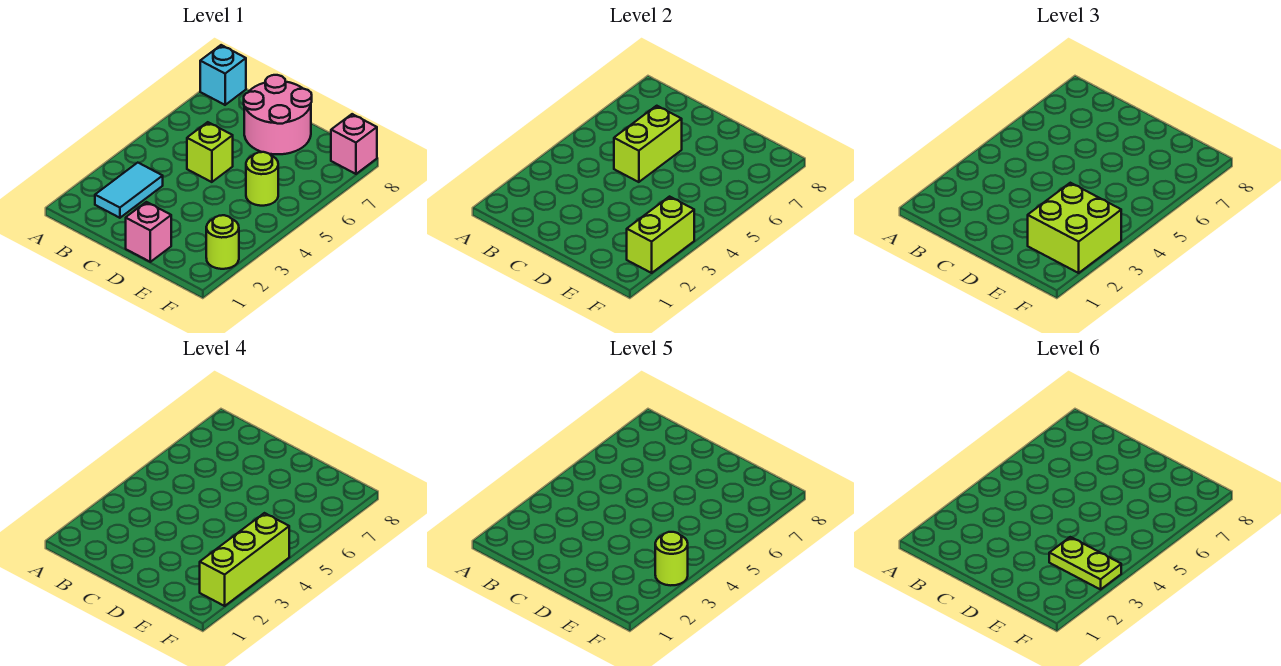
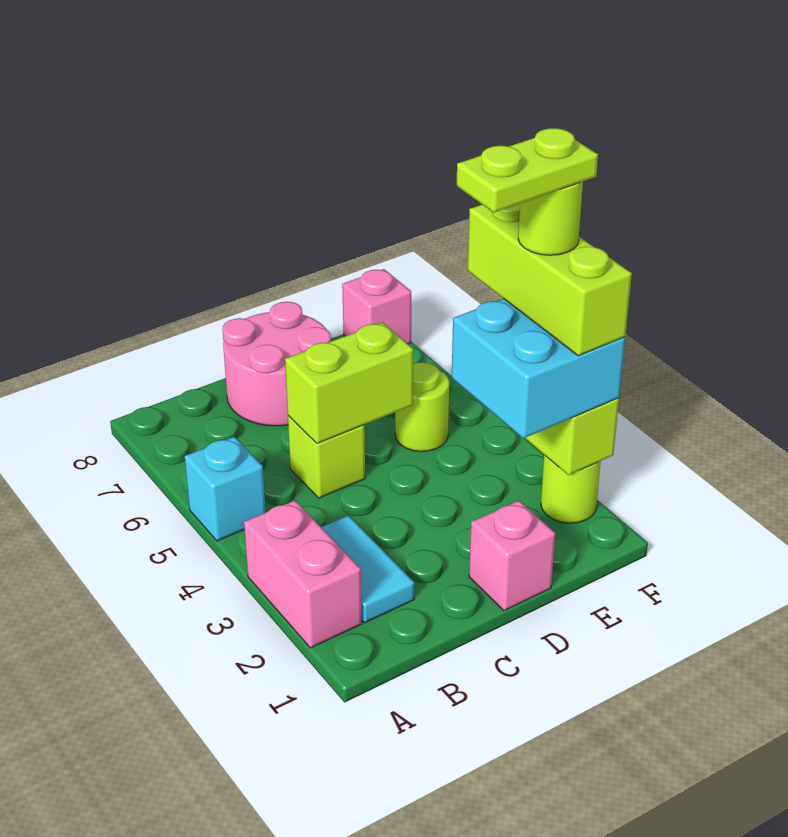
none -> pink brick A2:A3 level 1
cyan brick A8 level 1 -> cyan brick A5 level 1
lime brick C5:C6 level 2 -> lime brick C5:D5 level 2
lime brick E2:F3 level 3 -> cyan brick E2:F3 level 3

